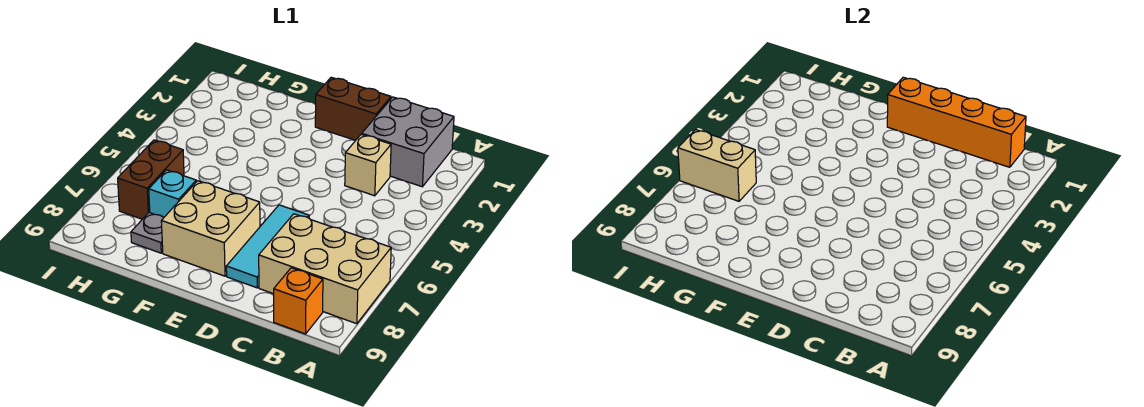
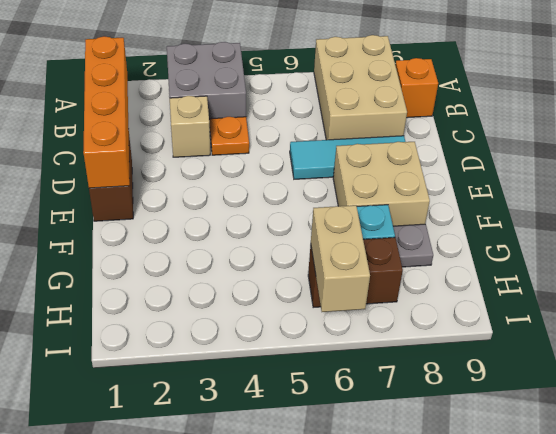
grey brick B1:C2 level 1 -> grey brick A3:B4 level 1
none -> orange plate C4 level 1

